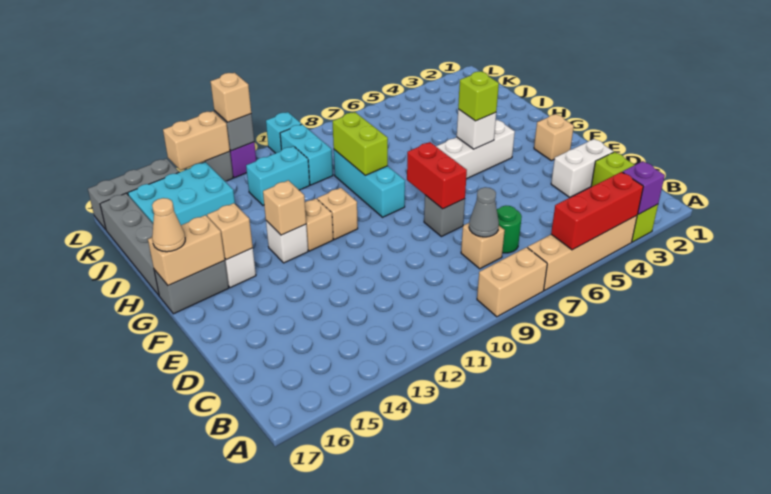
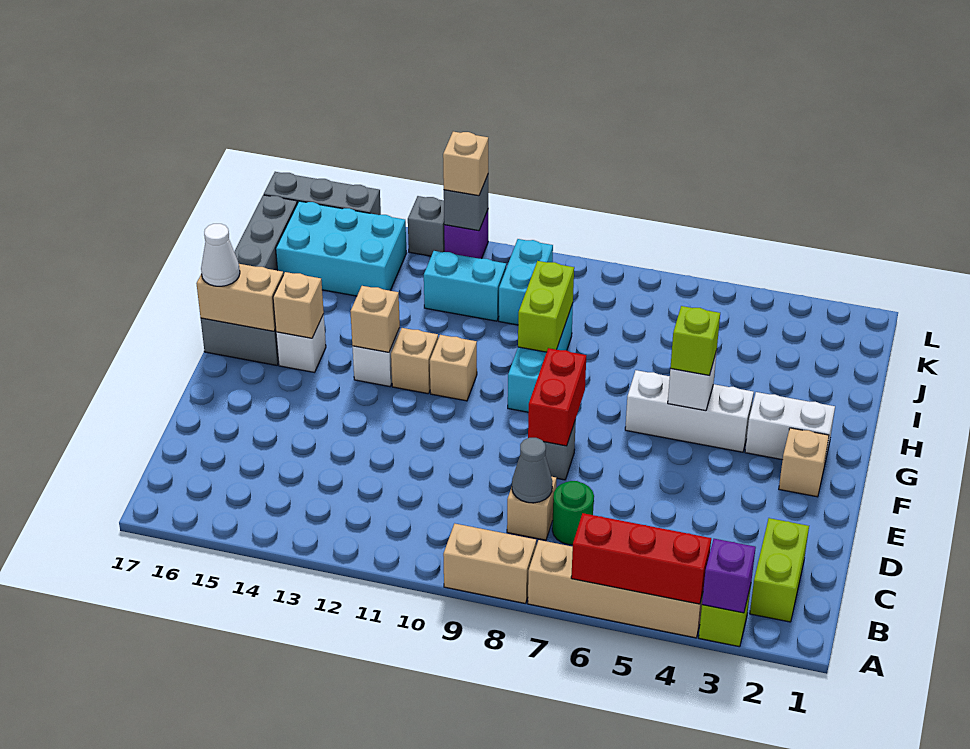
white brick D2:D3 level 1 -> white brick G2:G3 level 1
tan cone G17 level 3 -> white cone G17 level 3
cyan brick L10 level 1 -> none
tan brick L13:L14 level 2 -> none

